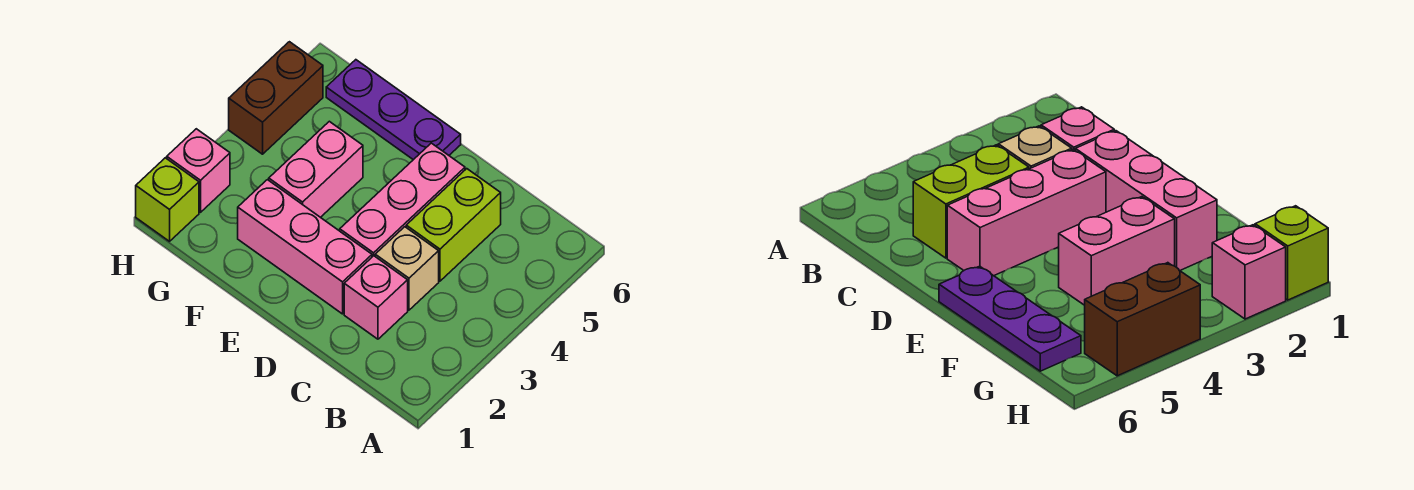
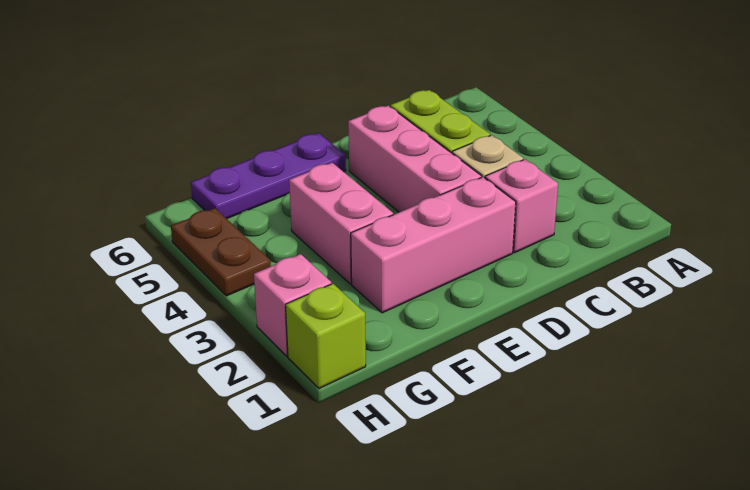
brown brick H4:H5 level 1 -> brown plate H4:H5 level 1

